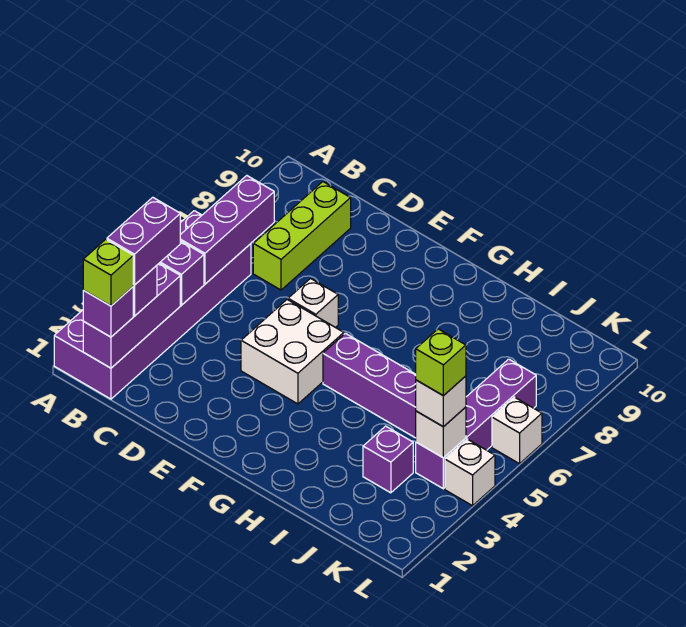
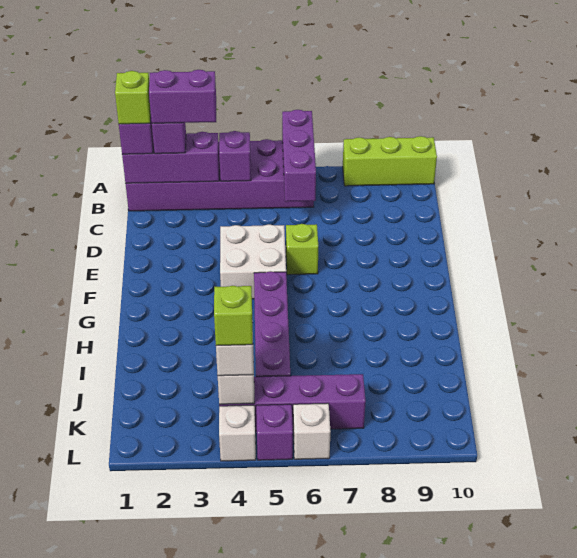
purple brick B5:B7 level 2 -> purple brick A6:C6 level 2
lime brick C7:C9 level 1 -> lime brick A8:A10 level 1
white brick E6 level 1 -> lime brick E6 level 1
purple brick J3 level 1 -> purple brick L5 level 1

